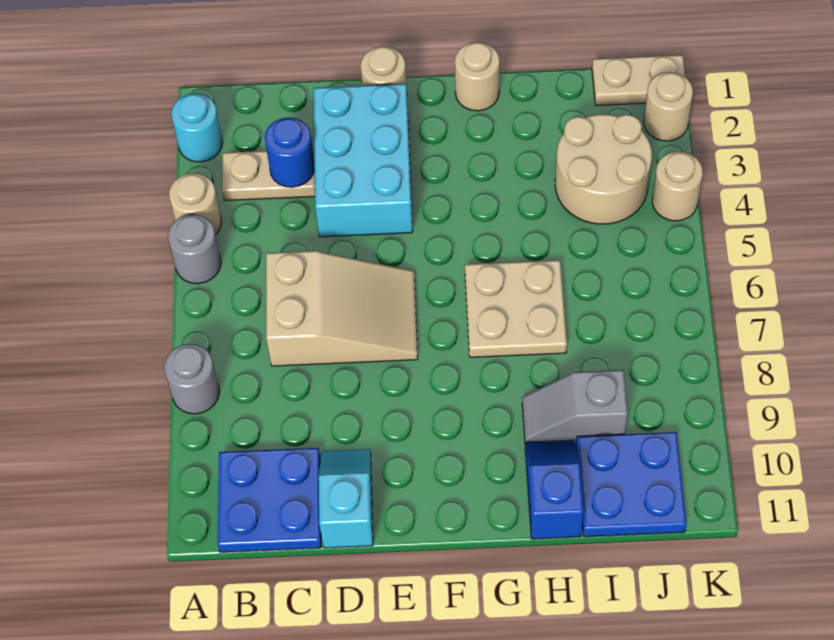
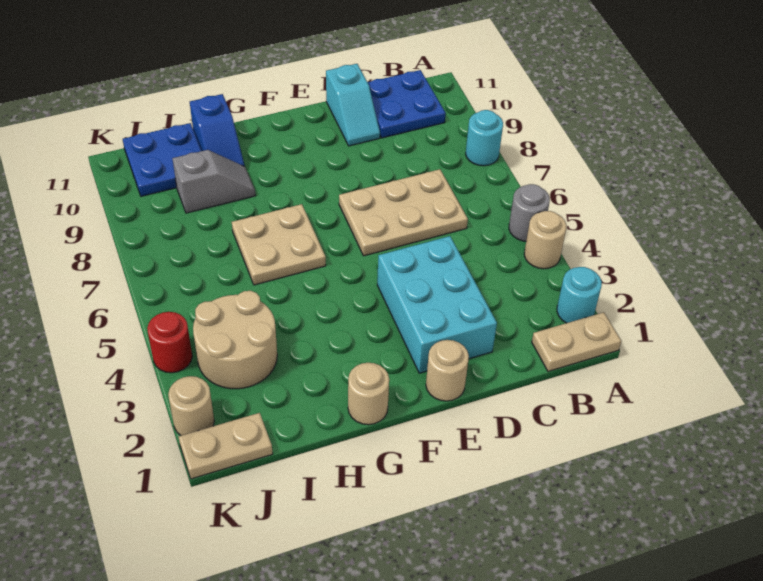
grey round brick A8 level 1 -> cyan round brick A8 level 1
tan plate B3:C3 level 1 -> tan plate A1:B1 level 1
blue round brick C3 level 2 -> none
tan slope C6:E7 level 1 top C -> tan plate C6:E7 level 1
tan round brick K4 level 1 -> red round brick K4 level 1

